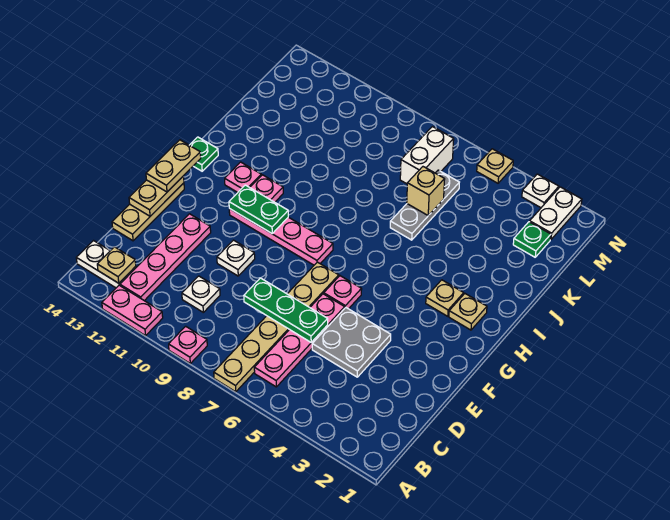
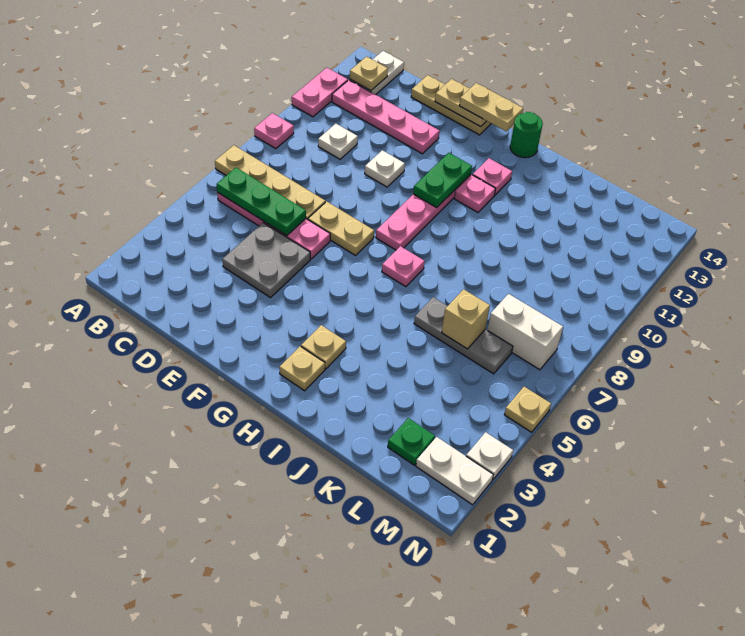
green plate D6:D8 level 2 -> green plate B6:D6 level 2
pink plate F6 level 1 -> pink plate H7 level 1
green plate H14 level 1 -> green round brick H14 level 1

